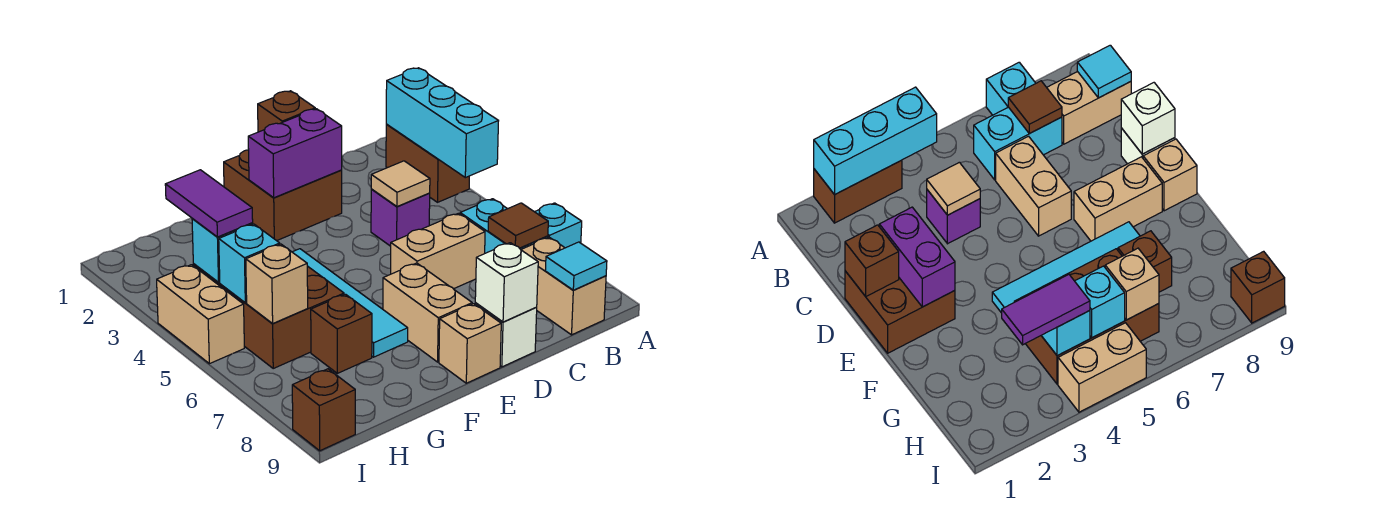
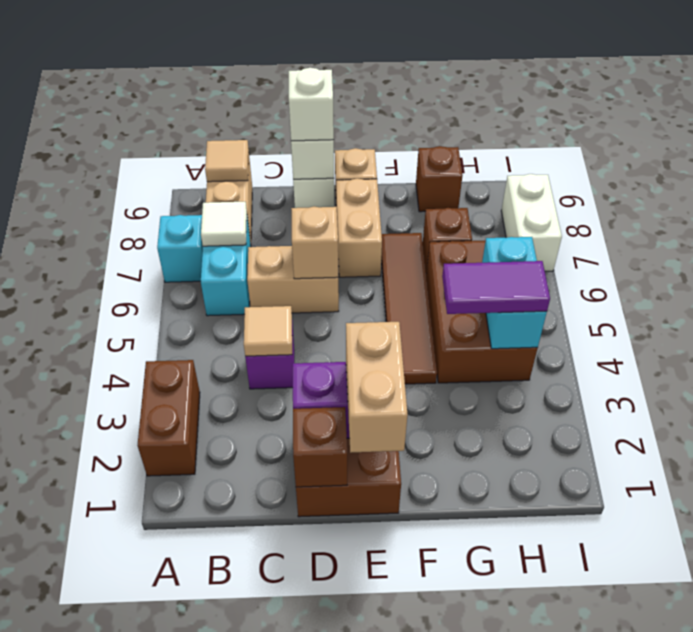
cyan brick A2:A4 level 2 -> none
brown tile B7 level 2 -> white tile B7 level 2
cyan tile B9 level 2 -> tan tile B9 level 2
none -> white brick D9 level 3
cyan tile F4:F7 level 1 -> brown tile F4:F7 level 1
purple tile H3:H4 level 3 -> purple tile G4:H4 level 3
tan brick H6 level 2 -> tan brick D6 level 2
tan brick I4:I5 level 1 -> tan brick E1:E2 level 3
none -> white brick I7:I8 level 1
brown brick I9 level 1 -> brown brick G9 level 1

